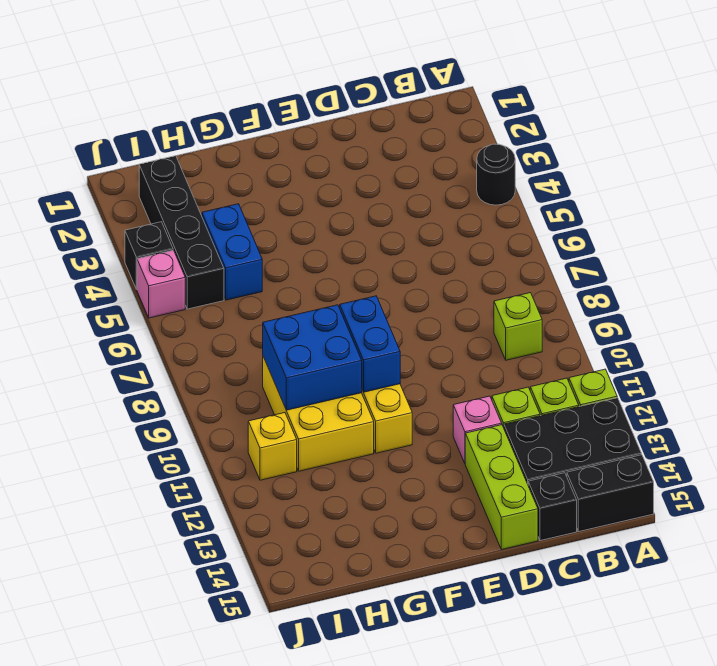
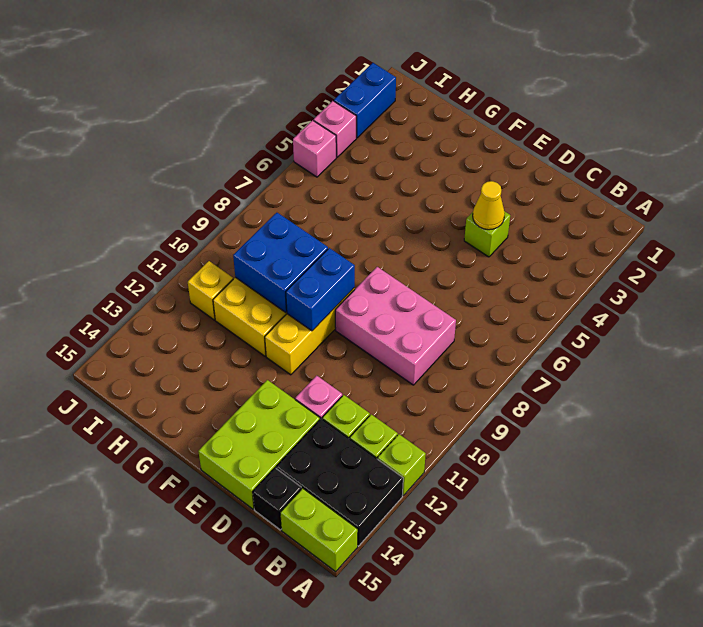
black round brick A4 level 1 -> none
black brick A15:B15 level 1 -> lime brick A15:B15 level 1
lime brick B9 level 1 -> lime brick D4 level 1
none -> pink brick C8:E9 level 1
none -> yellow cone D4 level 2
lime brick D13:D15 level 1 -> lime brick D13:E15 level 1
blue brick H4:H5 level 1 -> blue brick J2:J3 level 1
black brick I2:I5 level 1 -> none
black brick J4 level 1 -> pink brick J4 level 1

